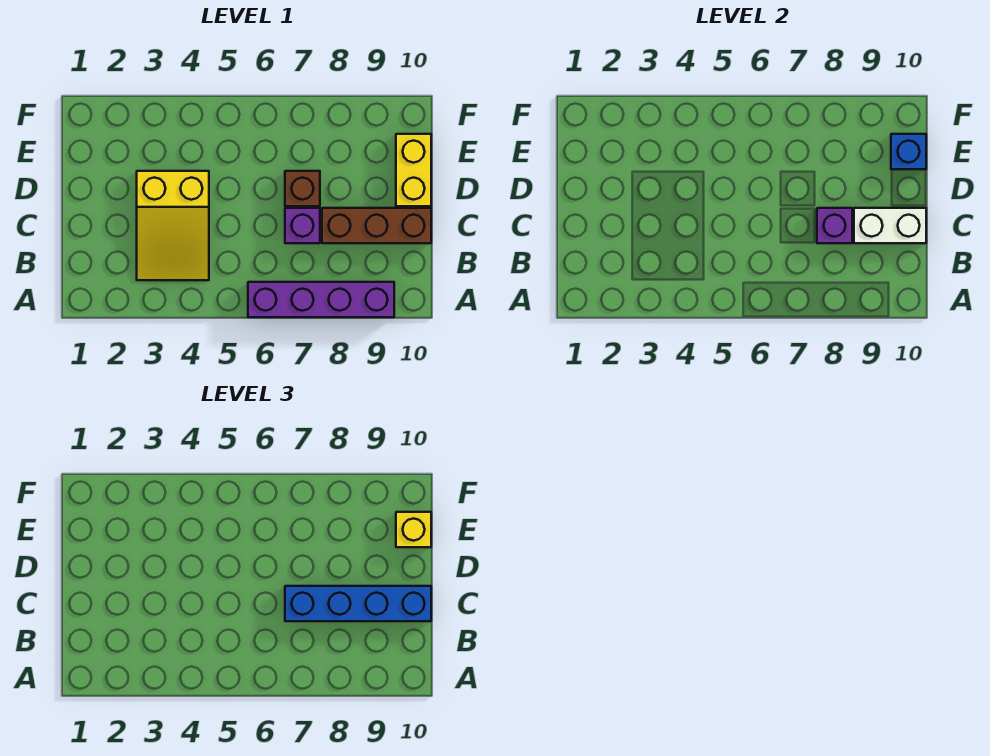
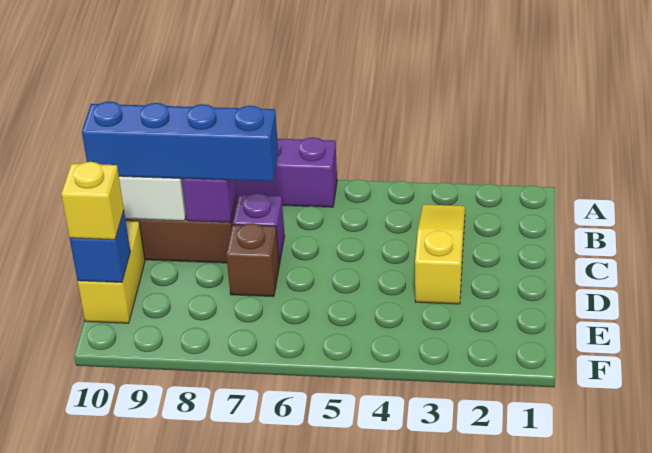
yellow slope B3:D4 level 1 top D -> yellow slope B3:D3 level 1 top D

